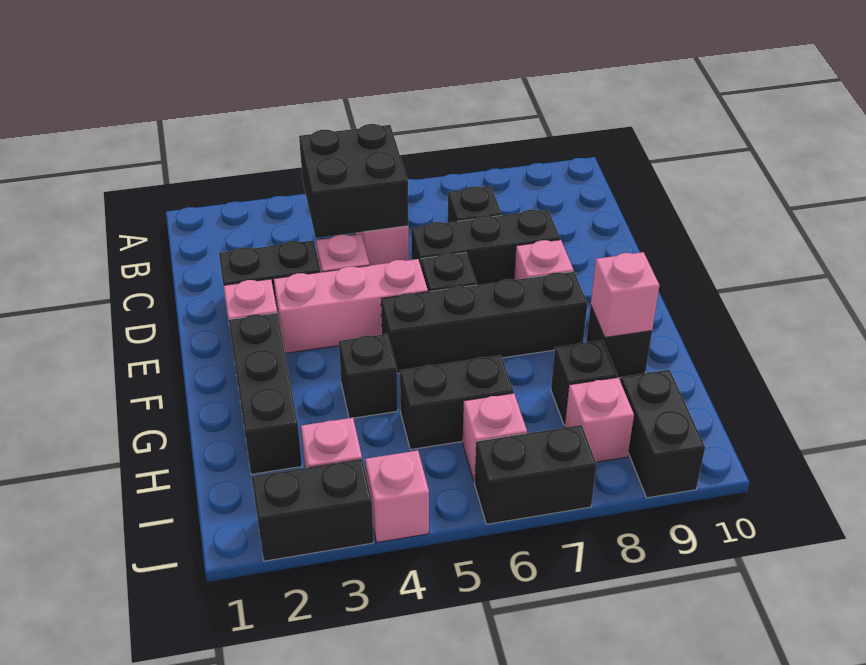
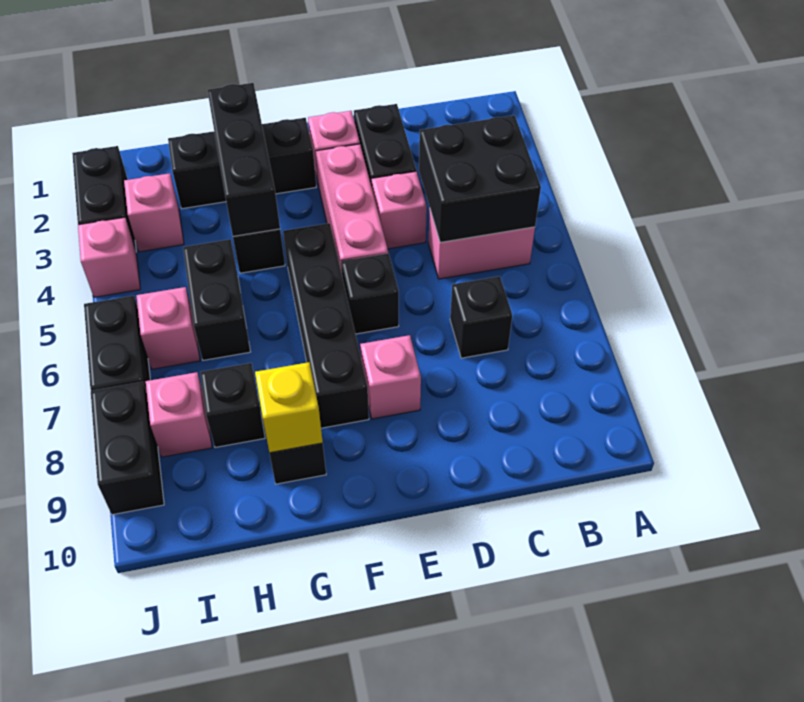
black brick D6:D8 level 1 -> black brick G2:G4 level 2
pink brick G9 level 2 -> yellow brick G9 level 2
black brick I9:J9 level 1 -> black brick J8:J9 level 1

